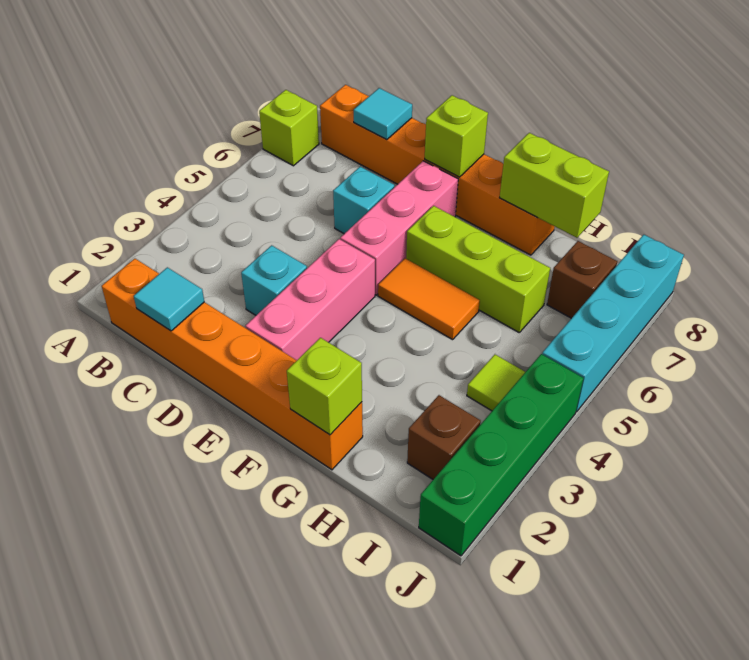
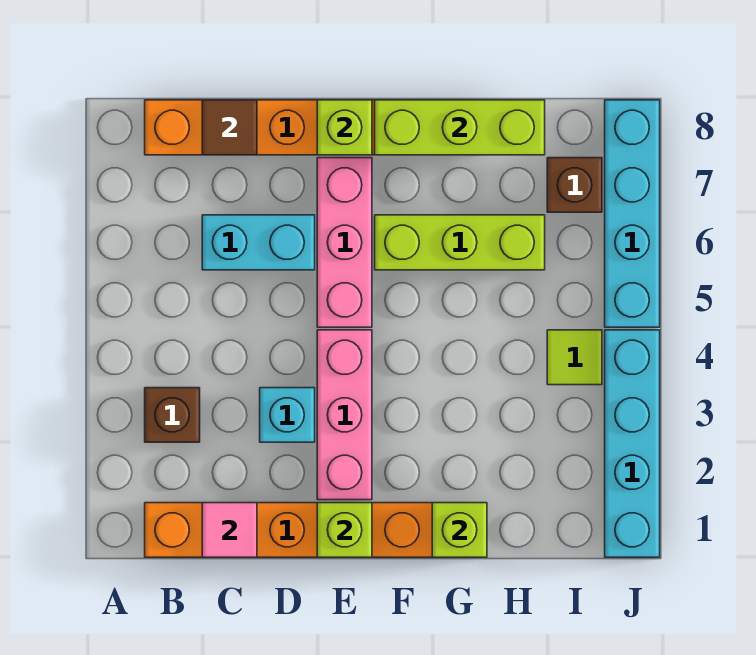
lime brick A7 level 1 -> lime brick E1 level 2
cyan tile C1 level 2 -> pink tile C1 level 2
cyan tile C8 level 2 -> brown tile C8 level 2
cyan brick D6 level 1 -> cyan brick C6:D6 level 1
orange tile F5:G5 level 1 -> none
lime brick G8:H8 level 2 -> lime brick F8:H8 level 2
brown brick I2 level 1 -> brown brick B3 level 1
green brick J1:J4 level 1 -> cyan brick J1:J4 level 1

